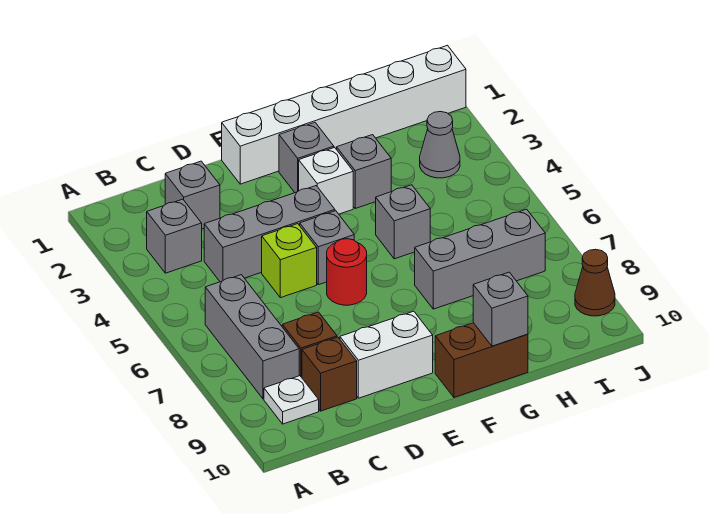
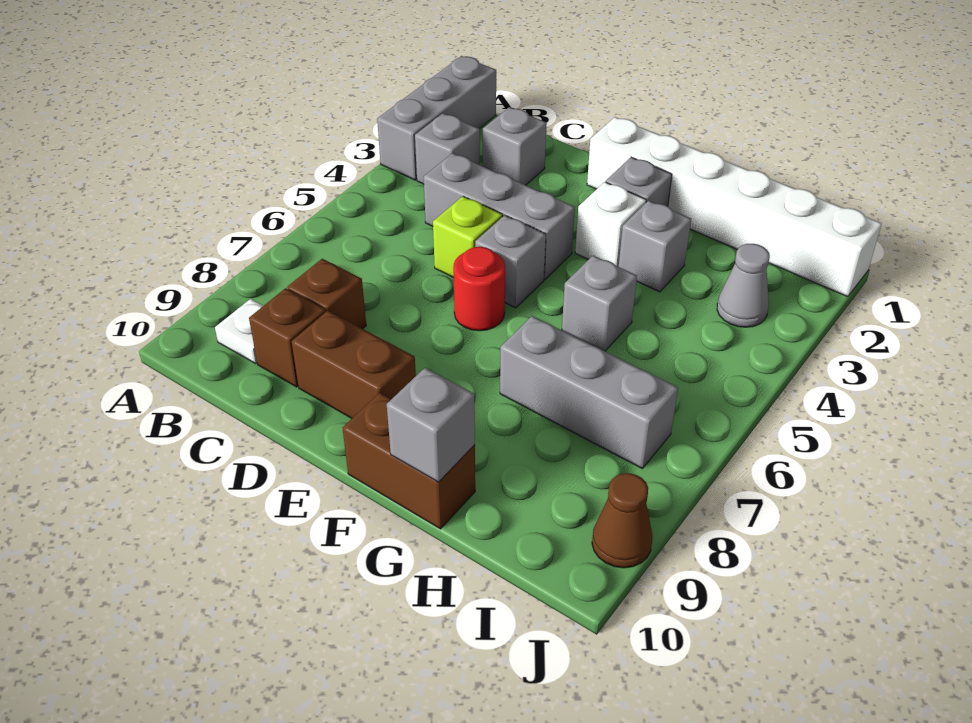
grey brick B6:B8 level 1 -> grey brick A1:A3 level 1
white brick D9:E9 level 1 -> brown brick D9:E9 level 1

